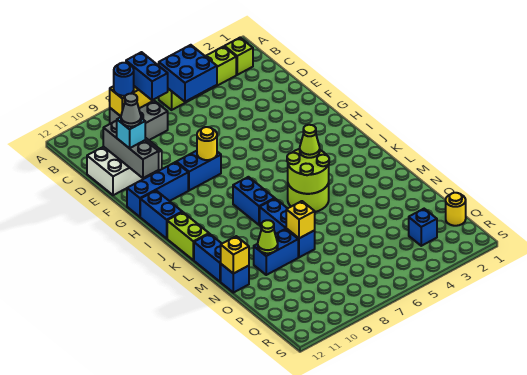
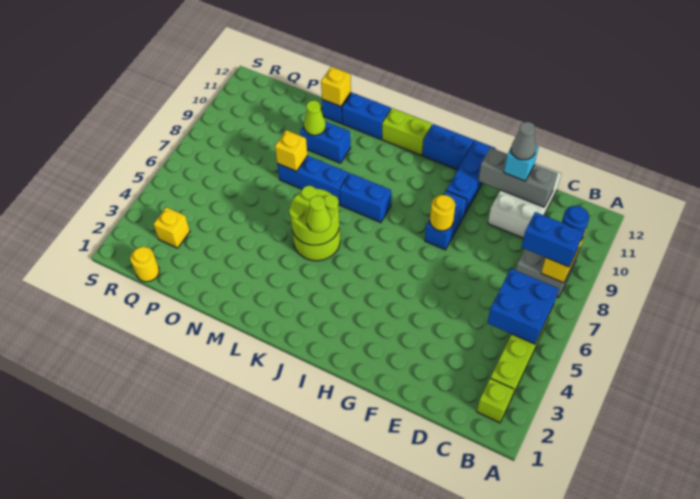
blue brick N9:N10 level 1 -> blue brick M10:N10 level 1
blue brick Q3 level 1 -> yellow brick Q3 level 1

